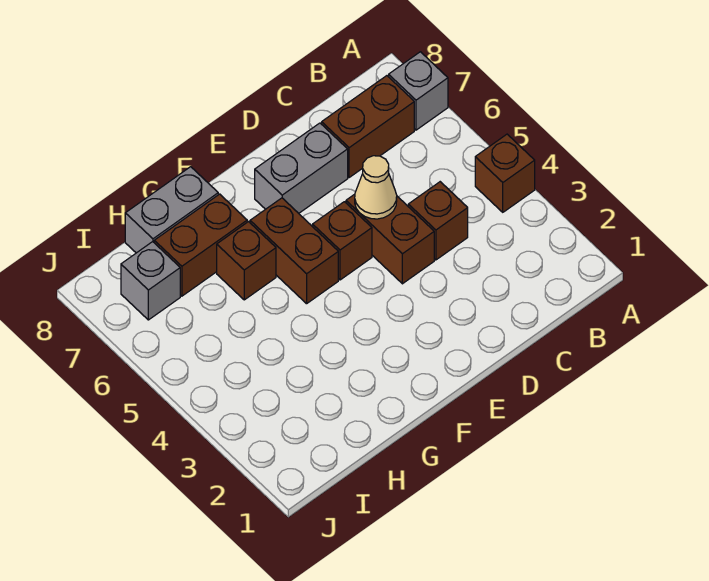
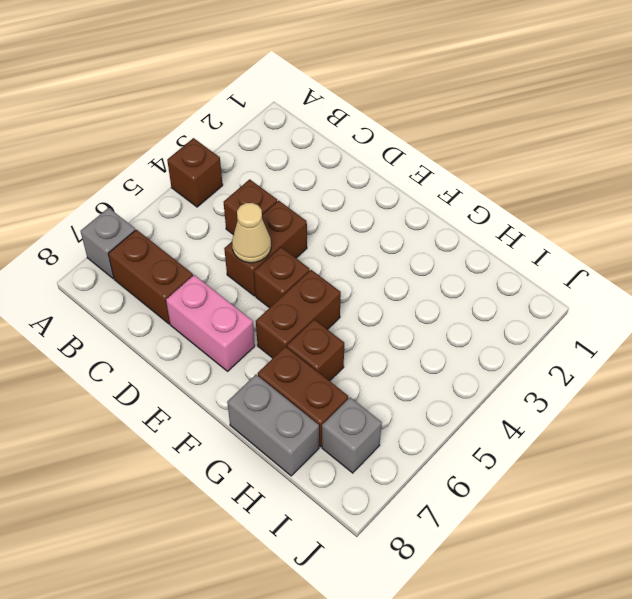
grey brick D7:E7 level 1 -> pink brick D7:E7 level 1

